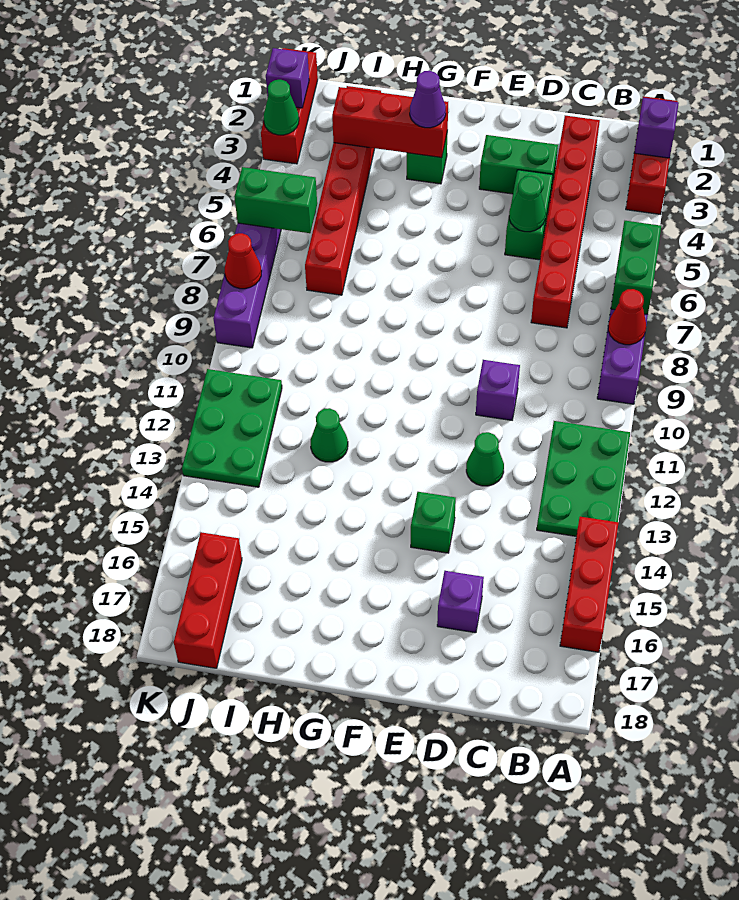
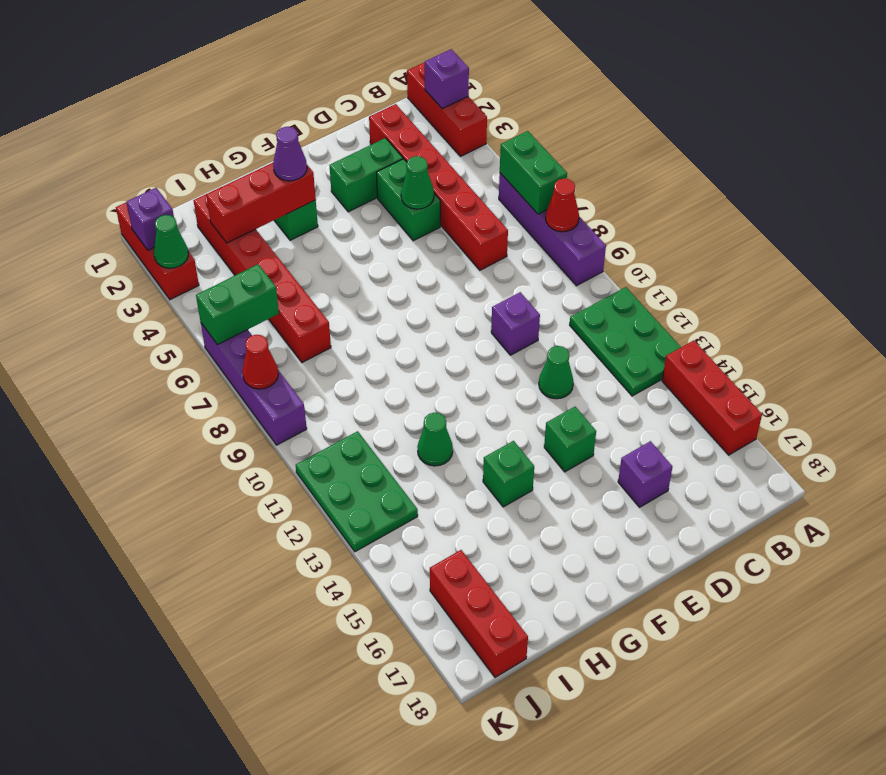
none -> green brick G14 level 1

